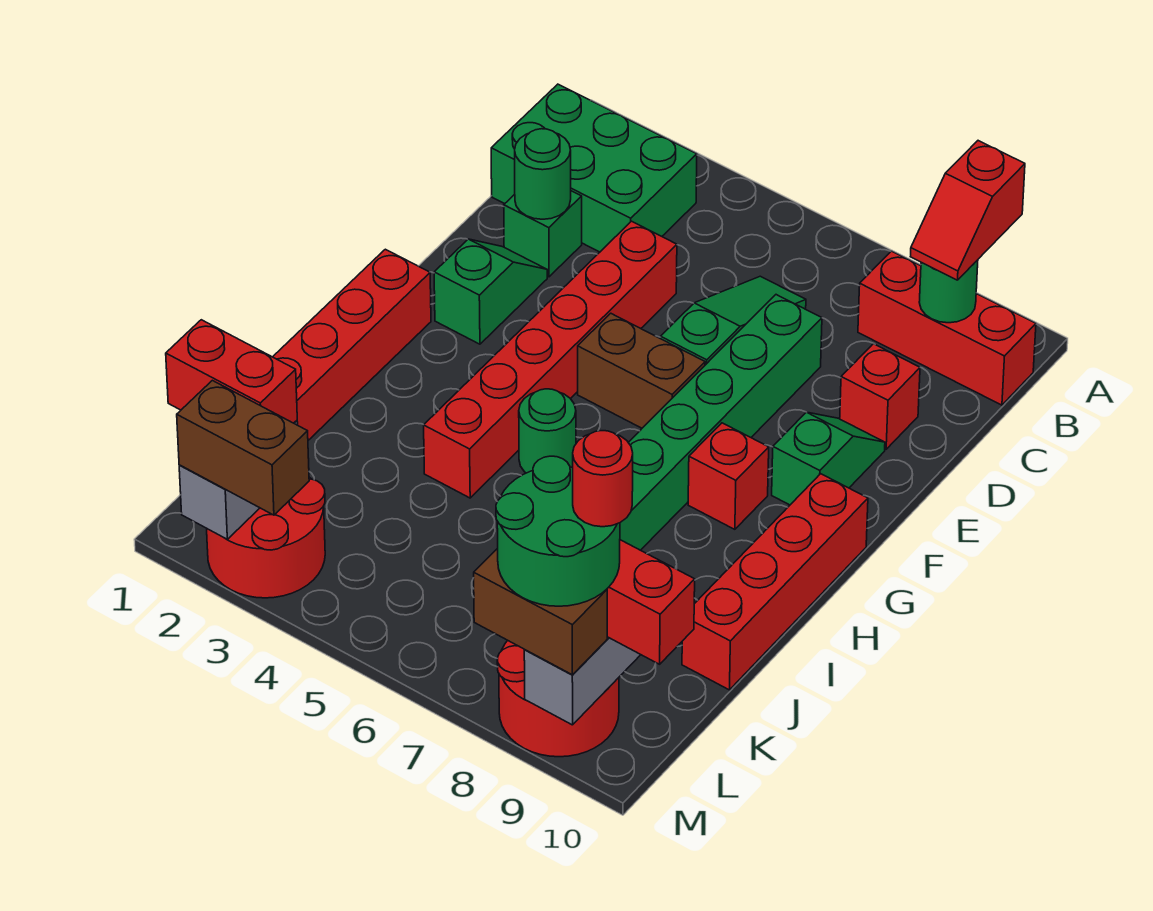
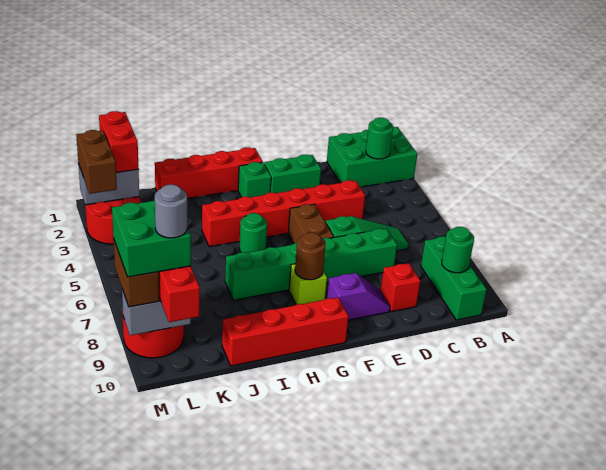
red slope A9:B9 level 3 top A -> none
green brick B1:C3 level 1 -> green brick A1:C2 level 1
red brick B8:B10 level 1 -> green brick B8:B10 level 1
green brick D2 level 1 -> green brick G2 level 1
green round brick D2 level 2 -> green round brick B2 level 2
green slope E2:F2 level 1 top F -> green brick E2:F2 level 1
green slope E9:F9 level 1 top F -> purple slope E9:F9 level 1 top F
red brick G8 level 1 -> lime brick G8 level 1
none -> brown round brick G8 level 2
green round brick L8:M9 level 4 -> green brick L8:M9 level 4
red round brick L9 level 5 -> grey round brick L9 level 5

